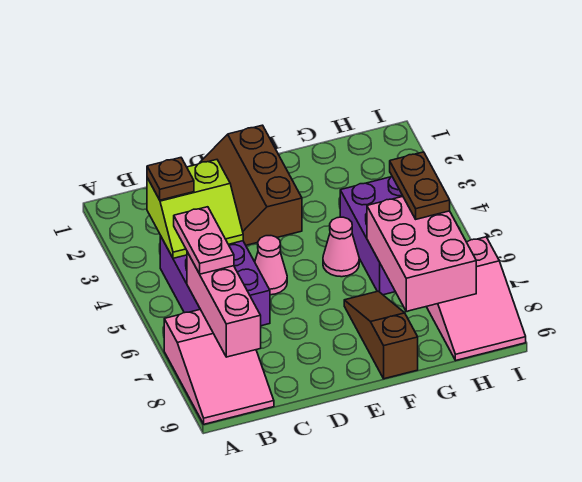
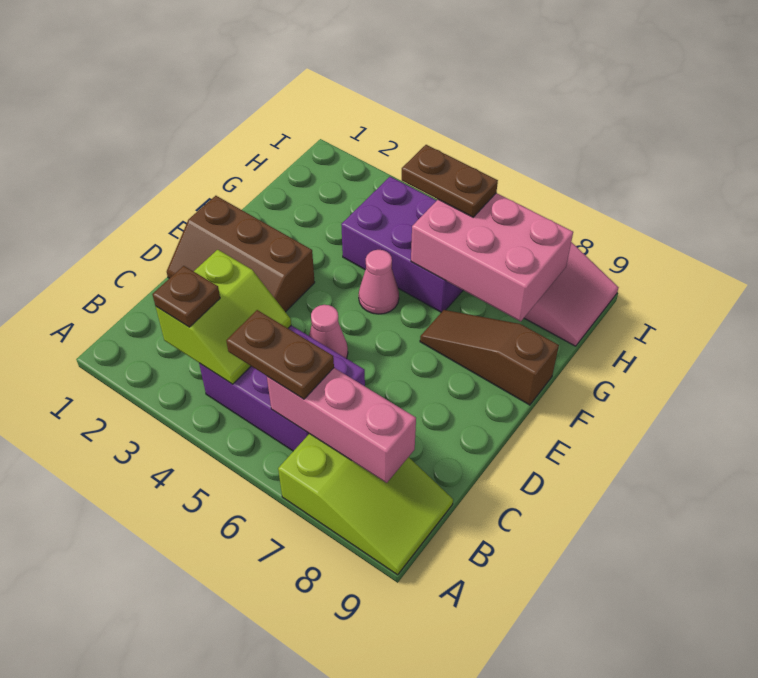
pink slope A7:B9 level 1 top 7 -> lime slope A7:B9 level 1 top 7
pink plate B5:B6 level 3 -> brown plate B5:B6 level 3

